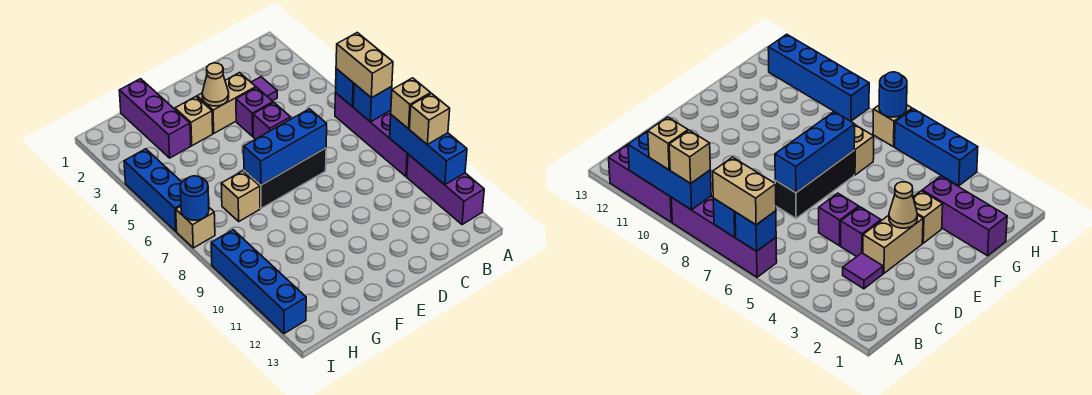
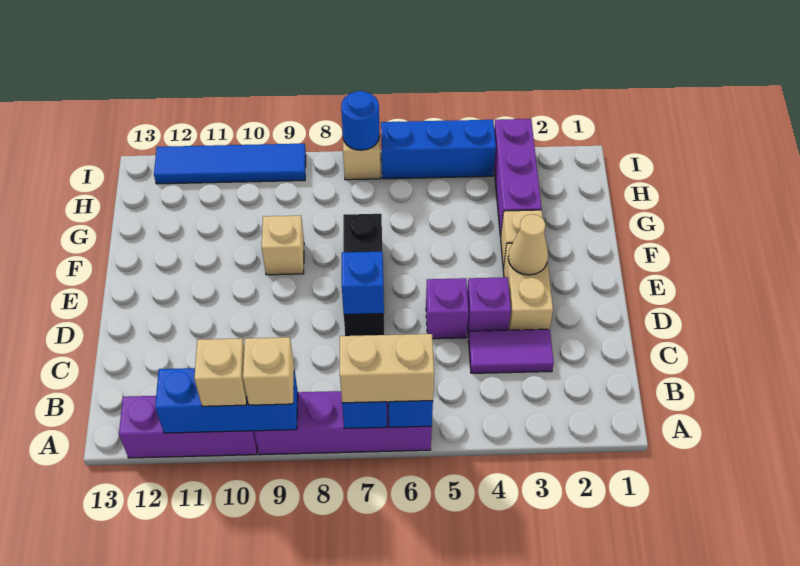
purple tile C3 level 1 -> purple tile C3:C4 level 1
blue brick D7:F7 level 2 -> blue brick D7 level 2
purple brick G1:G3 level 1 -> purple brick G3:I3 level 1
tan brick G7 level 1 -> tan brick F9 level 1
blue brick I9:I12 level 1 -> blue tile I9:I12 level 1

